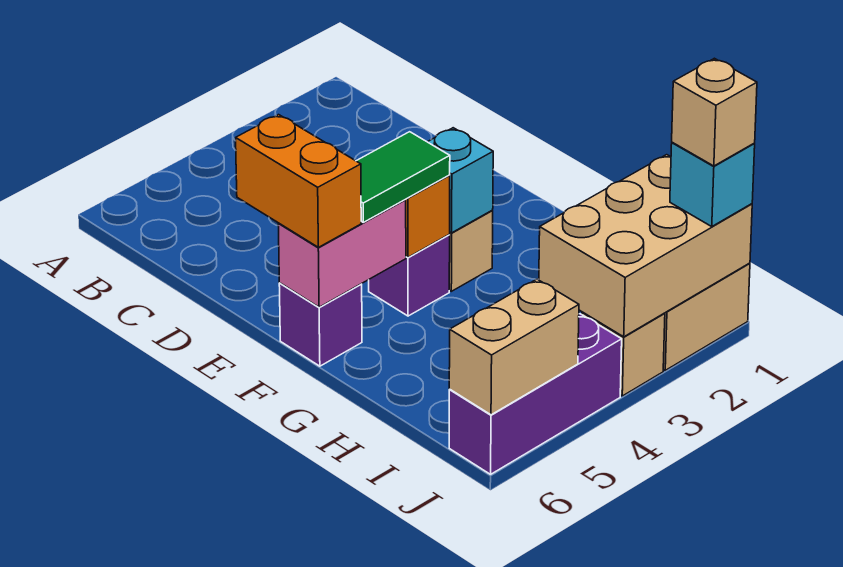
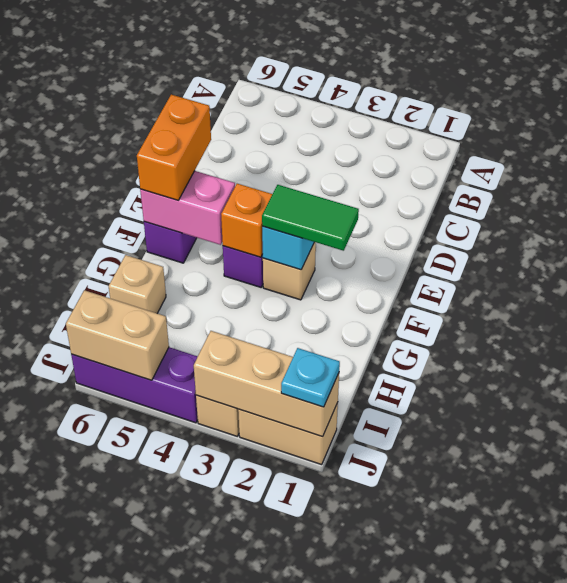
green tile F4:F5 level 3 -> green tile F2:F3 level 3
tan brick I1:J3 level 2 -> tan brick J1:J3 level 2
cyan brick J1 level 3 -> cyan plate J1 level 3
tan brick J1 level 4 -> tan brick H6 level 1

